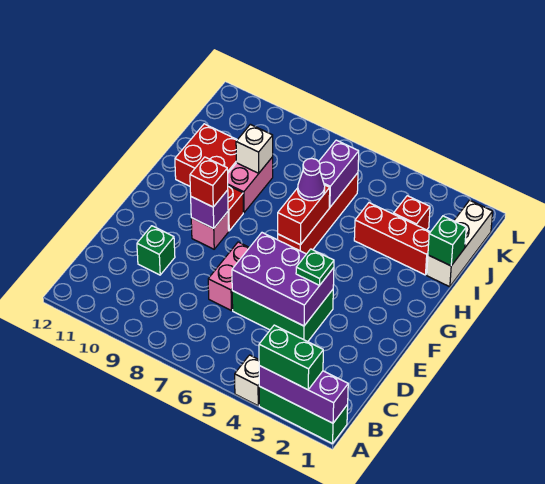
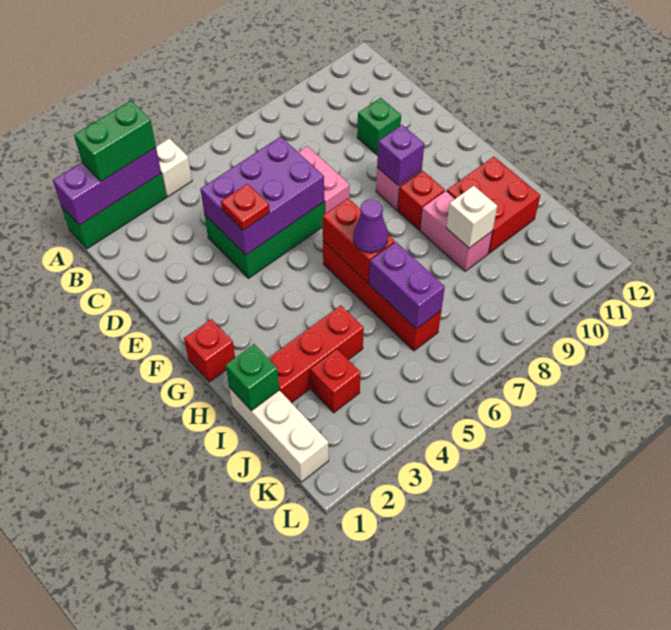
green plate E4 level 3 -> red plate E4 level 3
red brick F9 level 3 -> red brick G1 level 1

